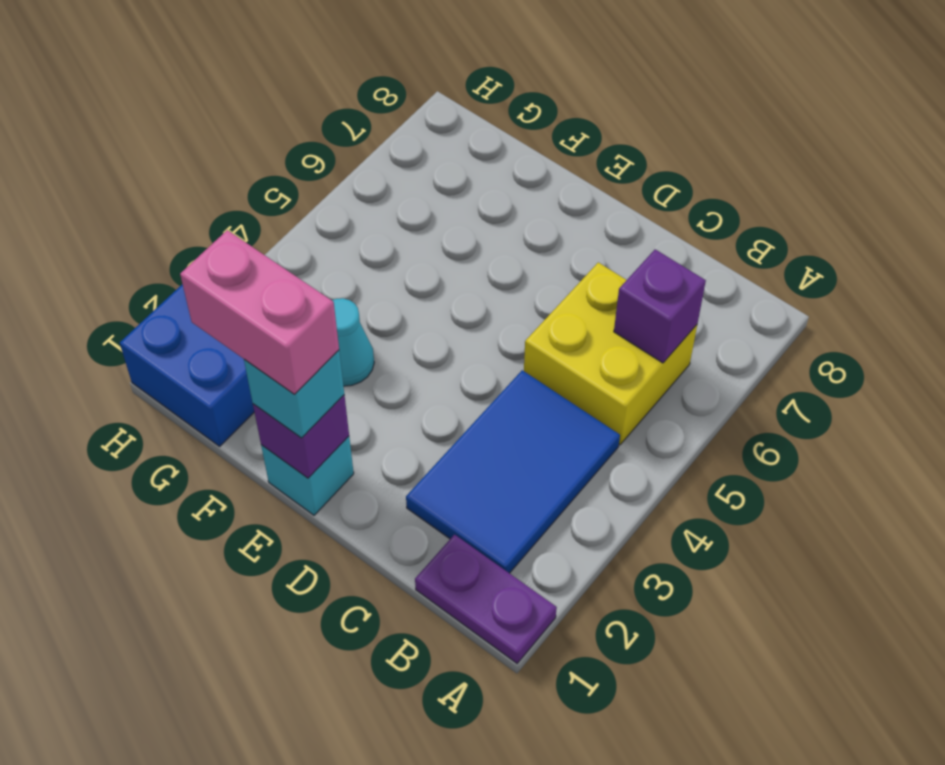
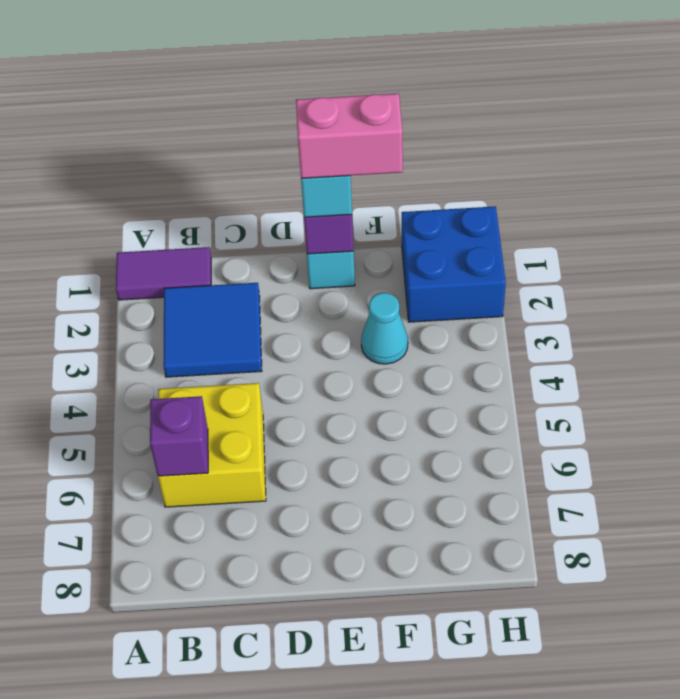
purple plate A1:B1 level 1 -> purple tile A1:B1 level 1
blue tile B2:C4 level 1 -> blue tile B2:C3 level 1

